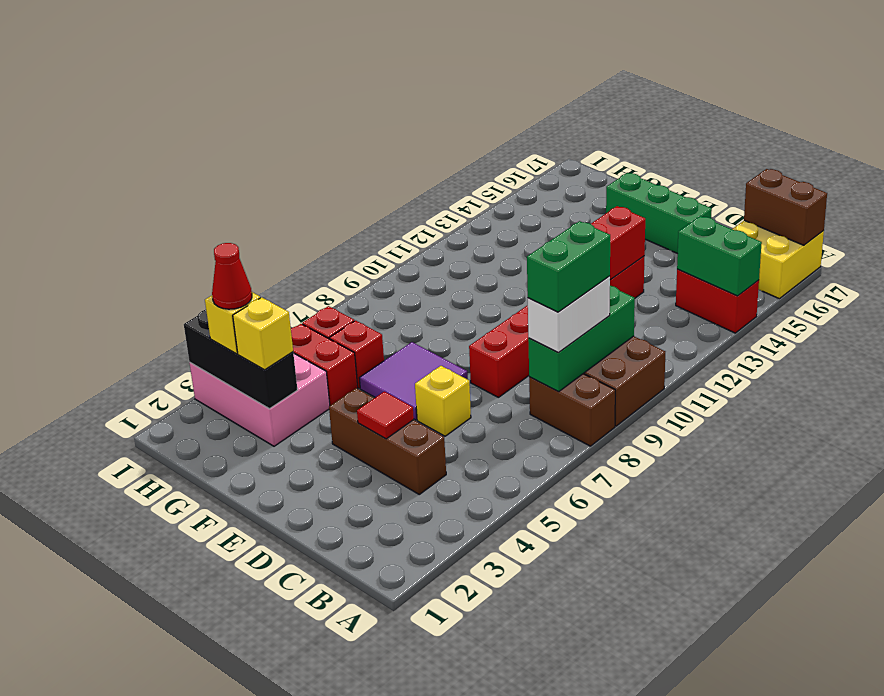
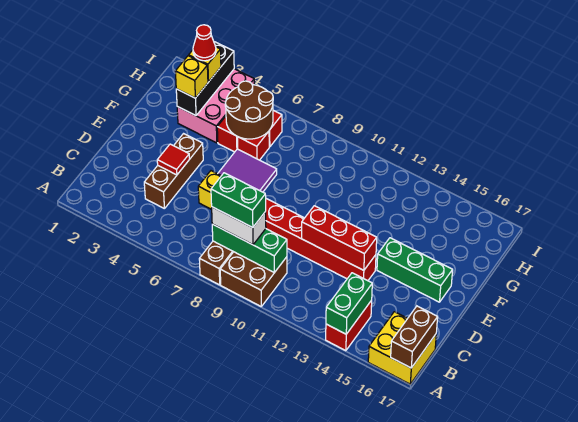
green brick D16:F16 level 1 -> green brick E14:E16 level 1
none -> brown round brick G5:H6 level 2

